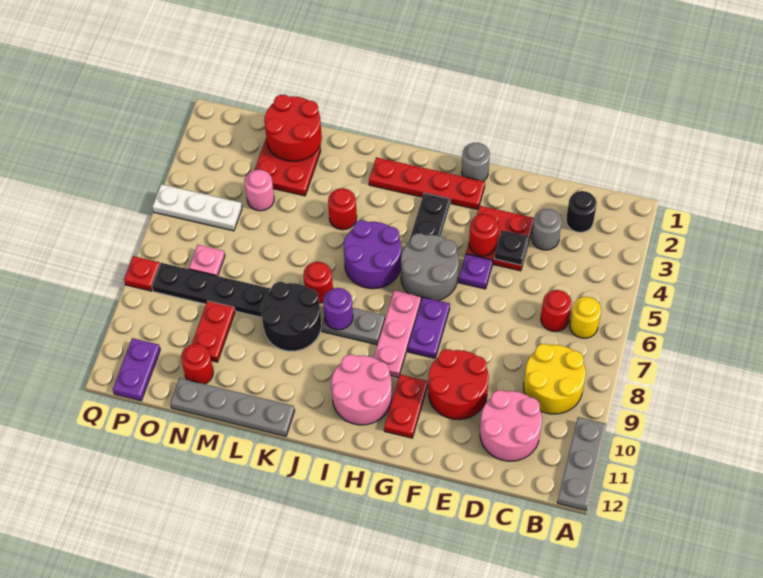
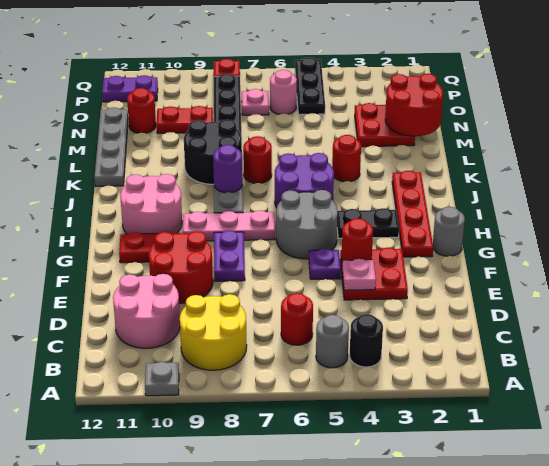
grey plate A10:A12 level 1 -> grey plate A10 level 1
yellow round brick B6 level 1 -> none
black round brick C2 level 1 -> black round brick B4 level 1
grey round brick D3 level 1 -> grey round brick B5 level 1
black plate E4 level 2 -> pink plate E4 level 2
purple plate G7:G8 level 1 -> purple plate F8:G8 level 1
pink round brick N4 level 1 -> pink round brick O6 level 1
white plate O5:Q5 level 1 -> black plate O5:Q5 level 1

